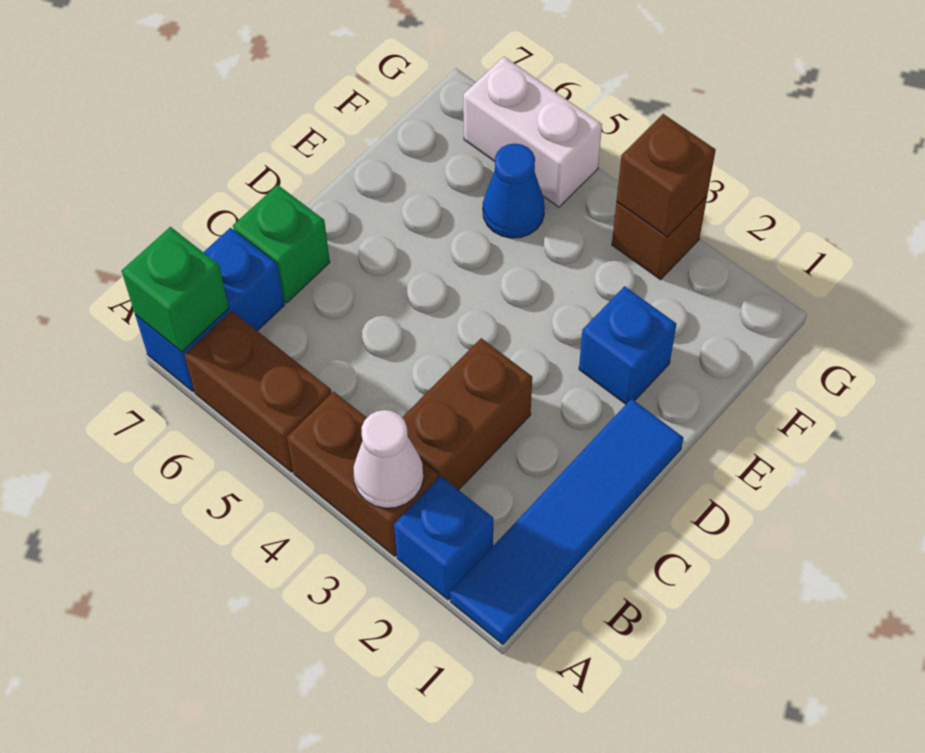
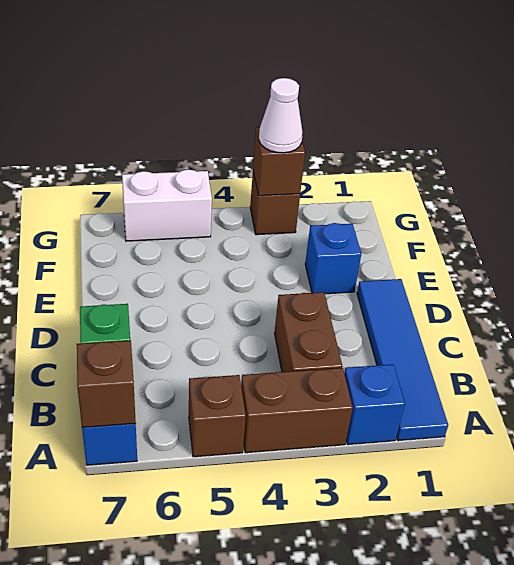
white cone A3 level 2 -> white cone G3 level 3
brown brick A5:A6 level 1 -> brown brick A5 level 1
green brick A7 level 2 -> brown brick A7 level 2
blue cone F5 level 1 -> none

